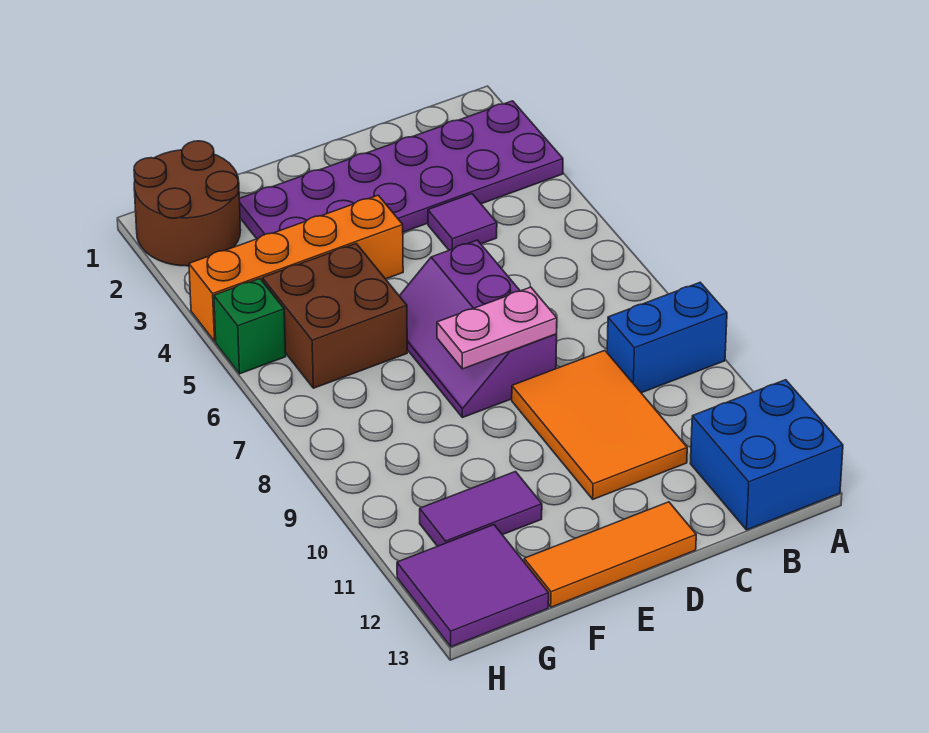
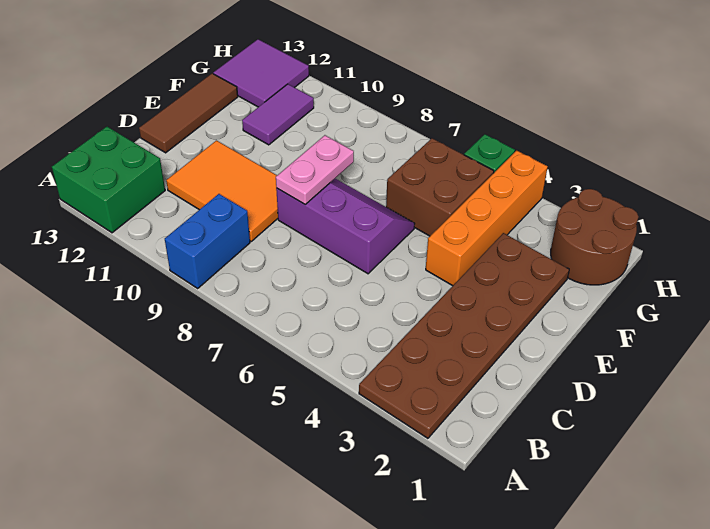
purple plate A2:F3 level 1 -> brown plate A2:F3 level 1
blue brick A12:B13 level 1 -> green brick A12:B13 level 1
purple tile C4 level 1 -> none
orange tile D13:F13 level 1 -> brown tile D13:F13 level 1

